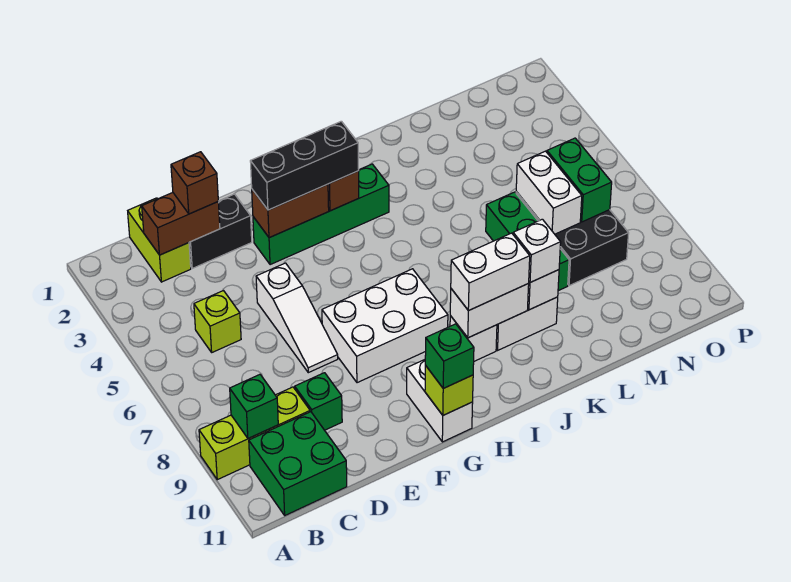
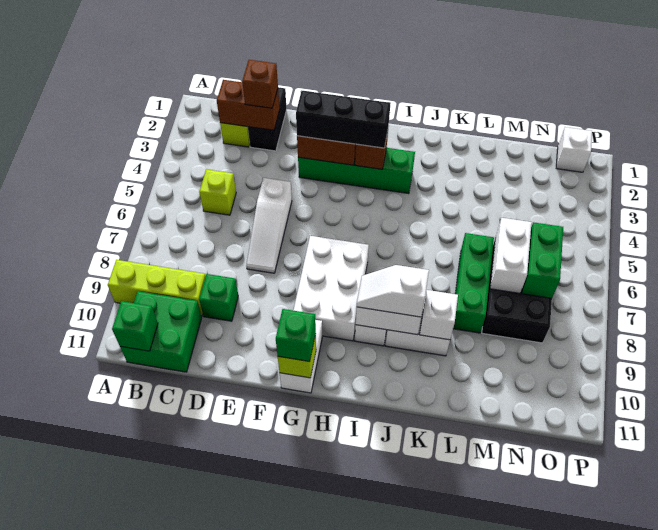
green brick B9 level 2 -> green brick B11 level 2
black brick D2:E2 level 1 -> black brick D1:D2 level 1
white brick F7:H8 level 1 -> white brick G7:H9 level 1
white brick I9:J9 level 3 -> white slope I9:J9 level 3 top J
white brick K9 level 3 -> white brick O1 level 1

